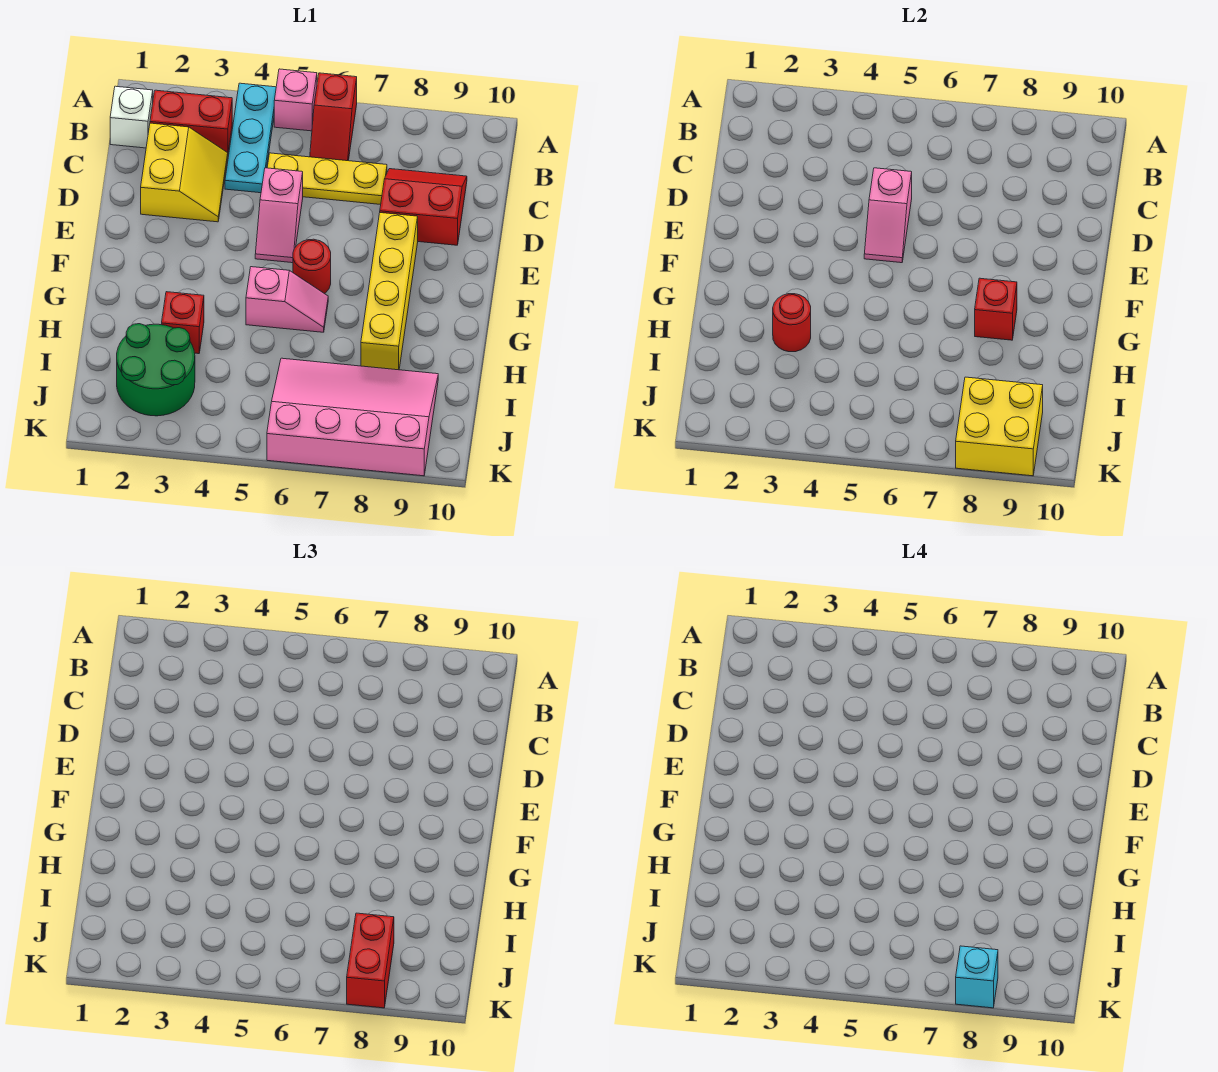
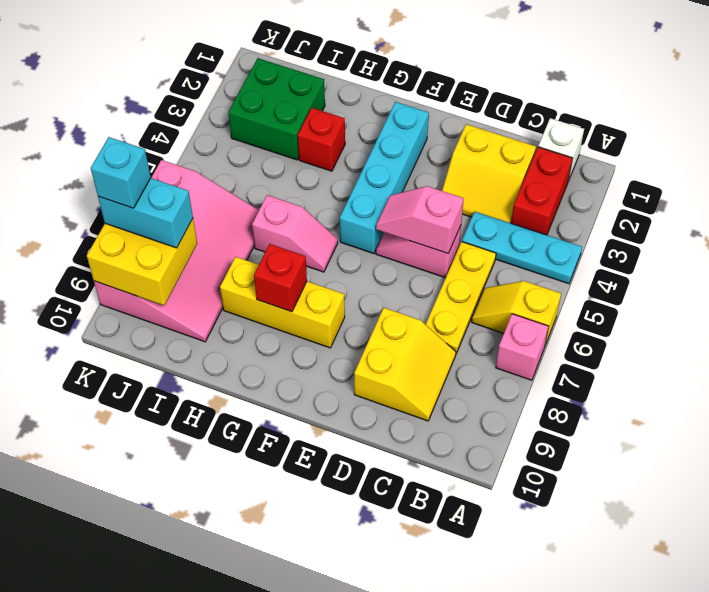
pink brick A5 level 1 -> pink brick A7 level 1
red slope A6:B6 level 1 top A -> yellow slope A6:B6 level 1 top A
red slope C8:D9 level 1 top D -> yellow slope C8:D9 level 1 top D
yellow brick E8:H8 level 1 -> yellow brick F8:H8 level 1
none -> cyan brick F2:F5 level 1
red round brick F6 level 1 -> none
pink slope G5:G6 level 1 top 5 -> pink slope G6:H6 level 1 top H
red round brick H3 level 2 -> none
green round brick I2:J3 level 1 -> green brick I2:J3 level 1
red brick J8:K8 level 3 -> cyan brick J8:K8 level 3

